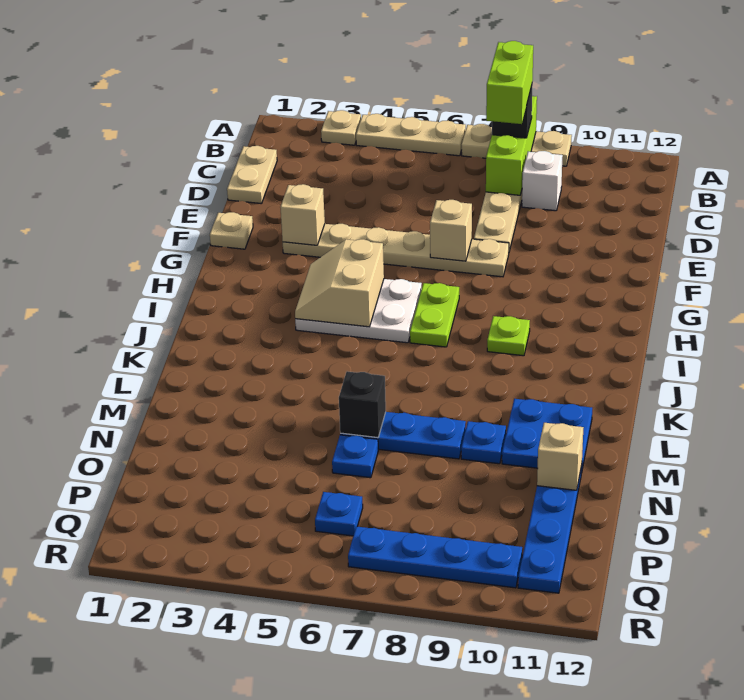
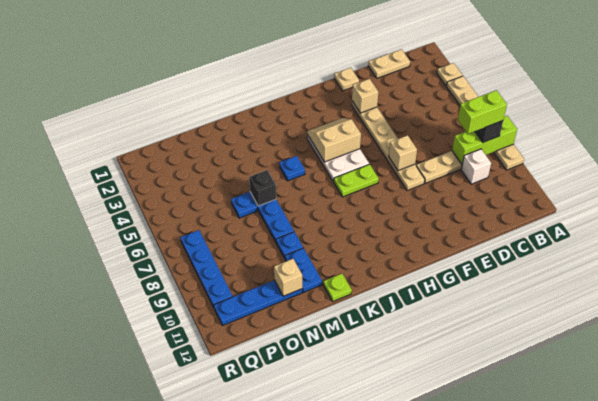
lime plate I9 level 1 -> lime plate L12 level 1
blue plate L10:M11 level 1 -> blue plate M10:M11 level 1
blue plate P6 level 1 -> blue plate K5 level 1

